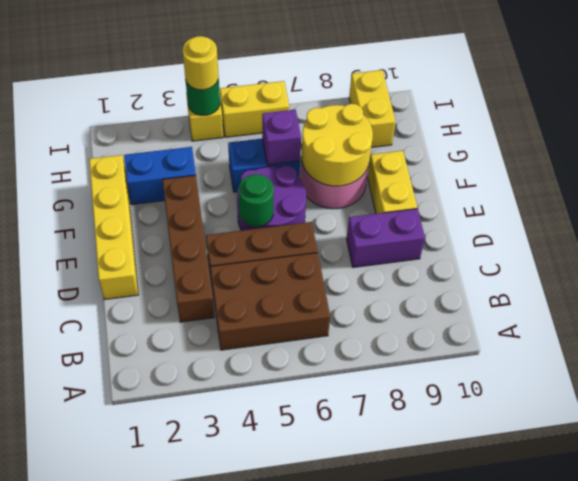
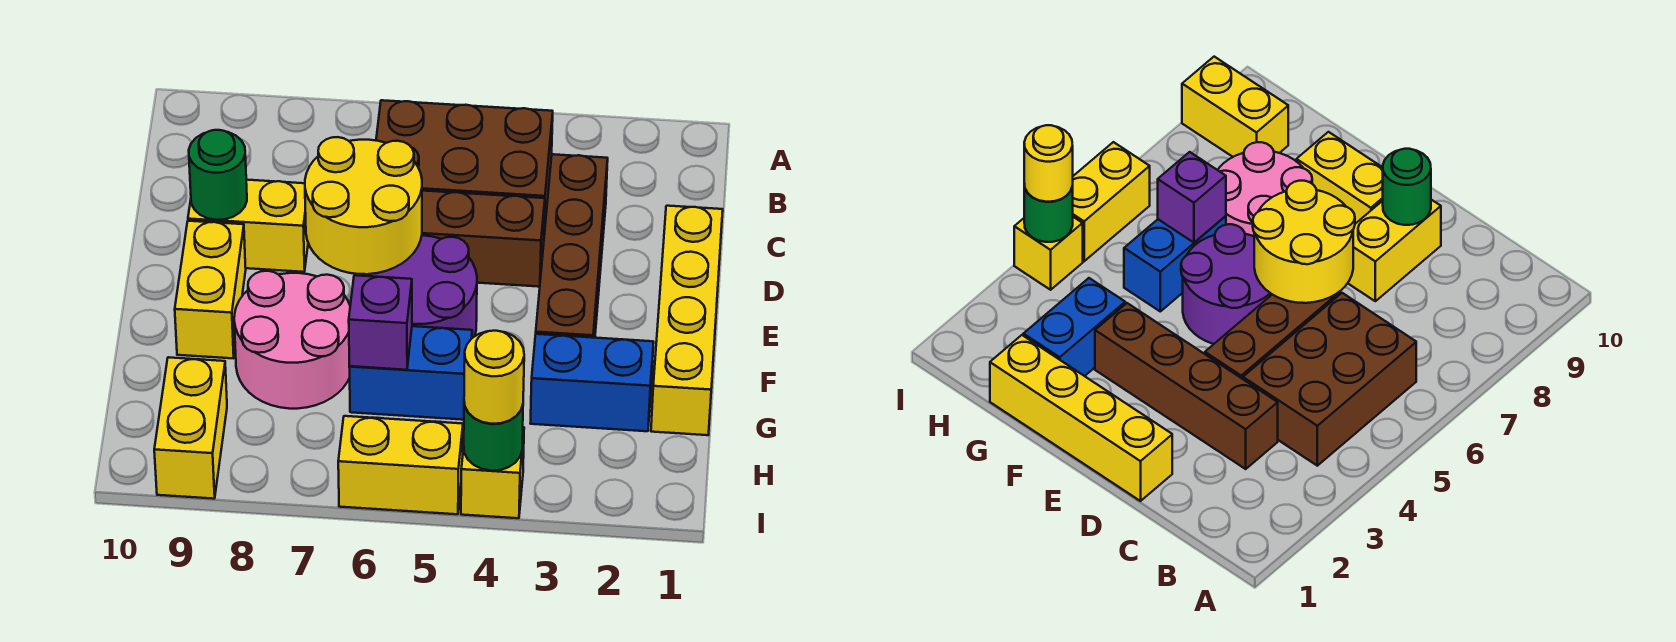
purple brick D8:D9 level 1 -> yellow brick D8:D9 level 1
green round brick E5 level 2 -> green round brick D9 level 2
yellow round brick F7:G8 level 2 -> yellow round brick D6:E7 level 2

